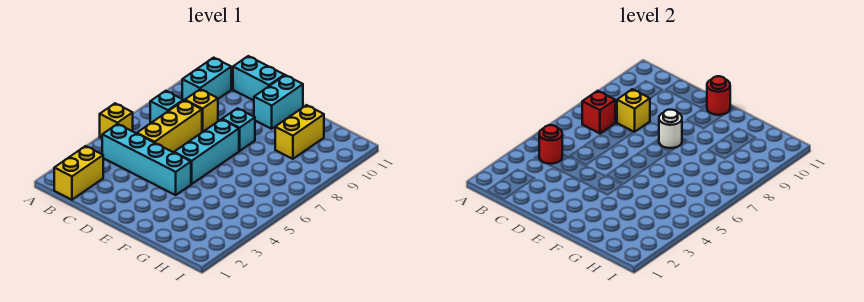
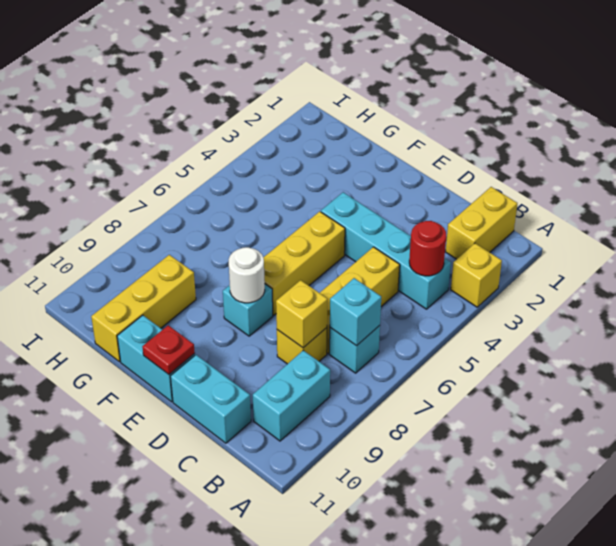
yellow brick A5 level 1 -> yellow brick A3 level 1
red brick B7 level 2 -> cyan brick B7 level 2
cyan brick E5:E7 level 1 -> yellow brick E5:E7 level 1
cyan brick E10:E11 level 1 -> cyan brick E11:F11 level 1
red round brick E11 level 2 -> red plate E11 level 2
yellow brick G9:G10 level 1 -> yellow brick G9:G11 level 1

